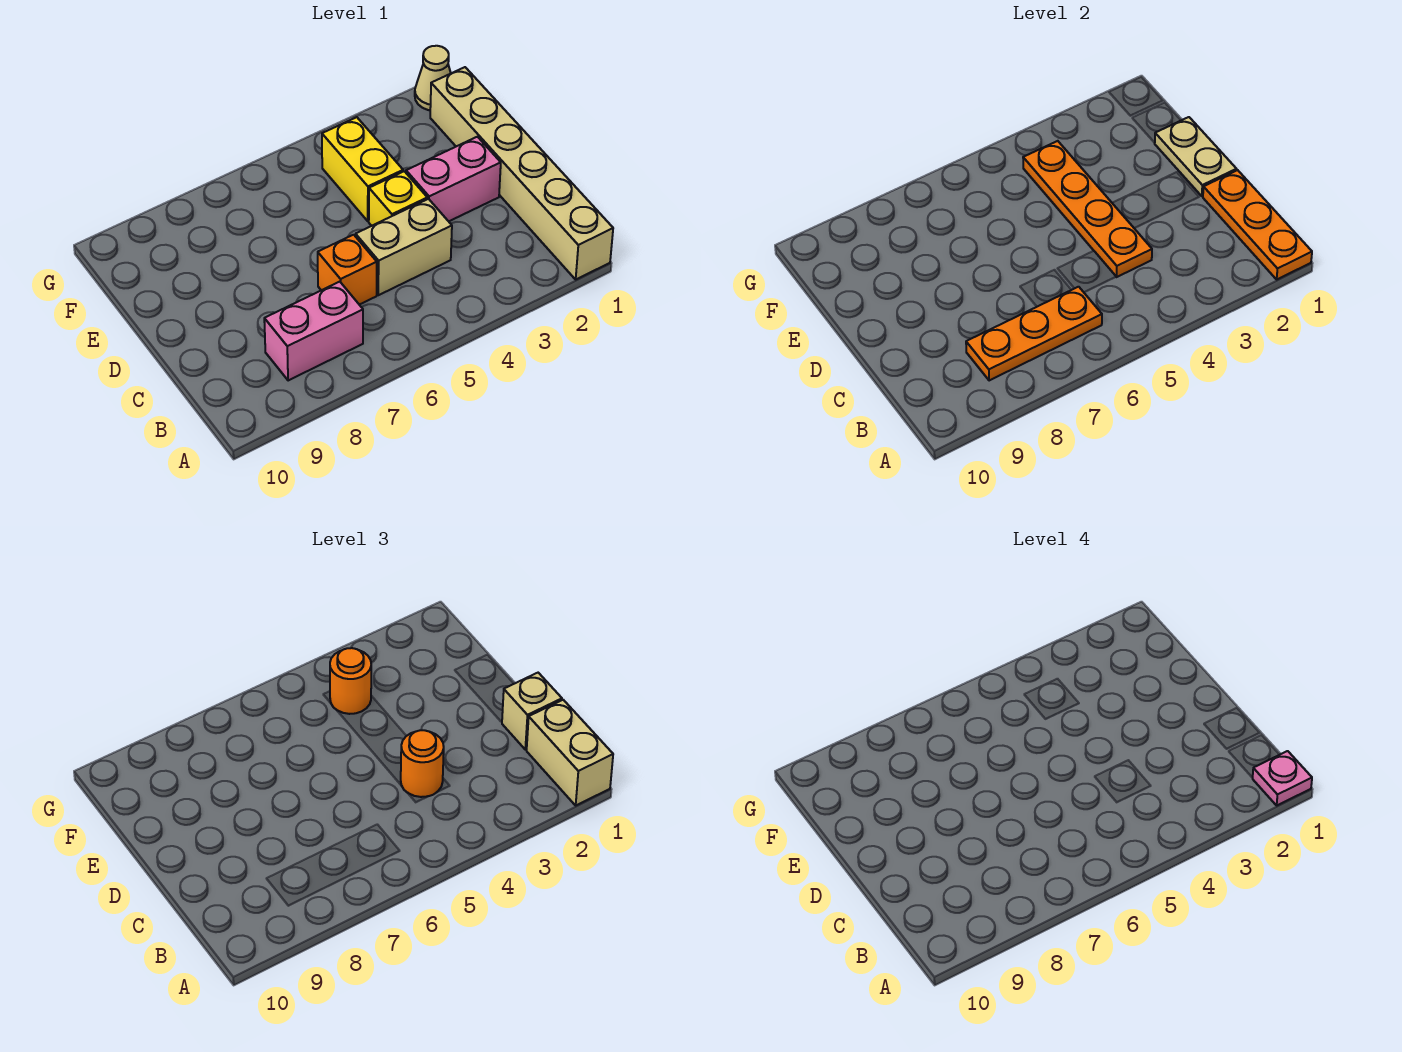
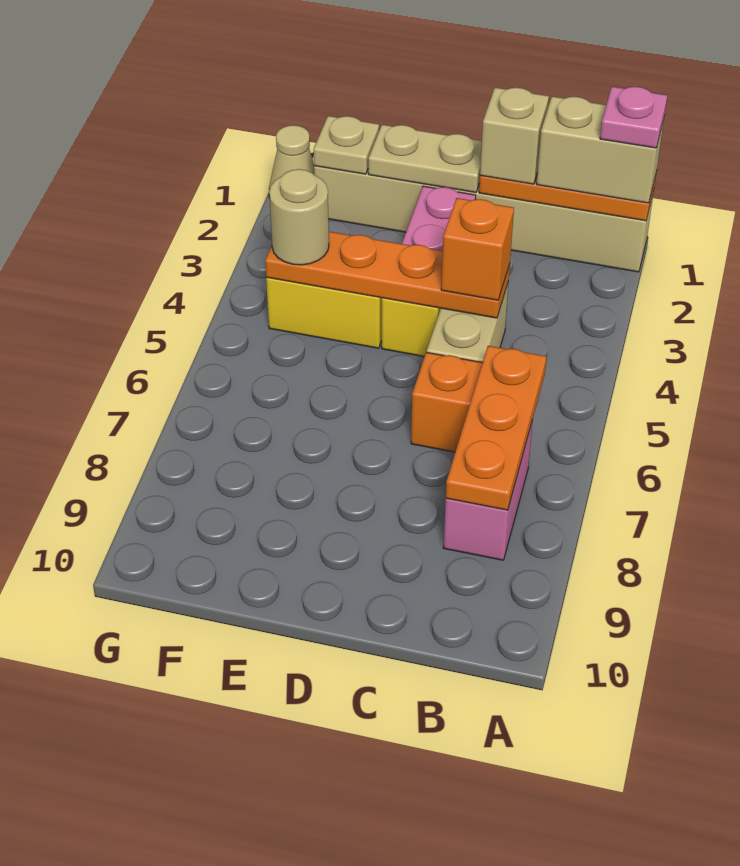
orange round brick C4 level 3 -> orange brick C4 level 3
none -> tan plate F1 level 2
orange round brick F4 level 3 -> tan round brick F4 level 3

